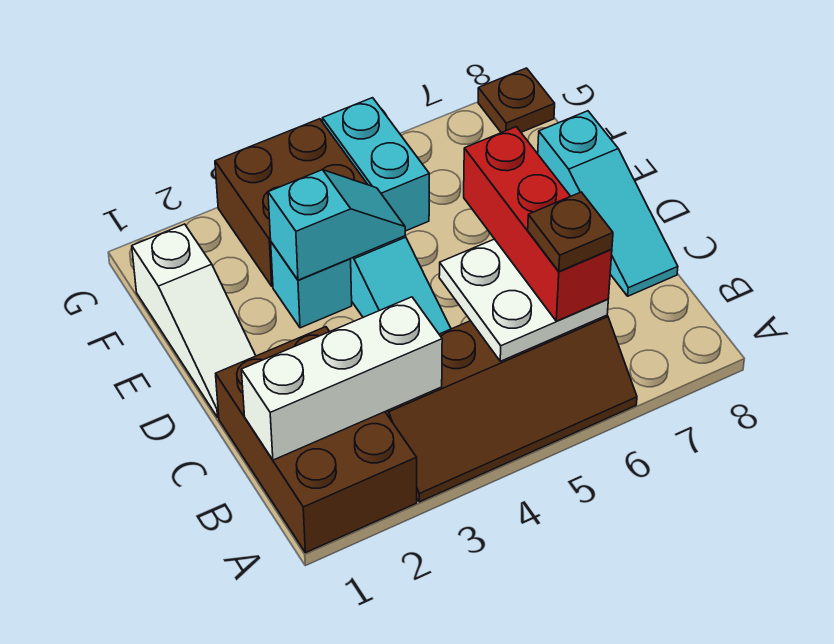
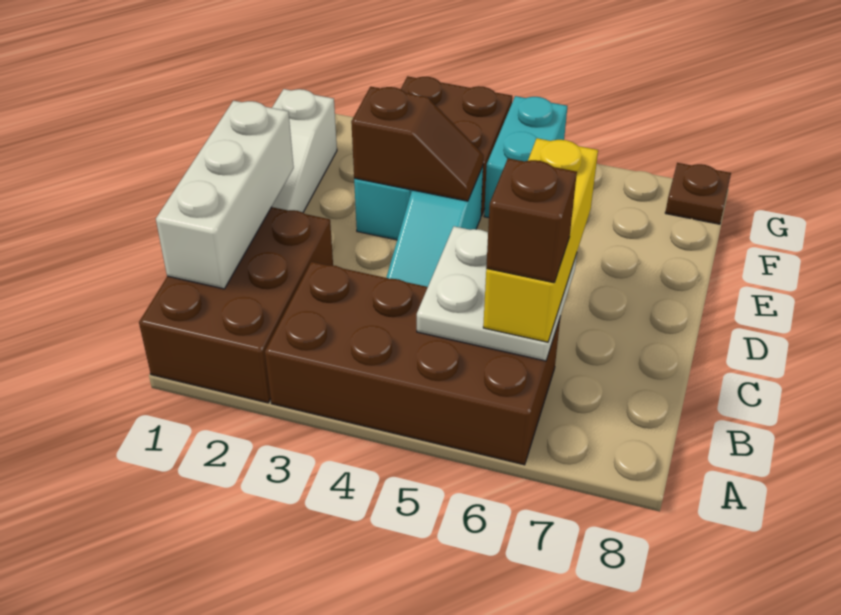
brown slope A3:B6 level 1 top B -> brown brick A3:B6 level 1
white brick B1:B3 level 2 -> white brick B1:D1 level 2
red brick B6:D6 level 3 -> yellow brick B6:D6 level 3
brown plate B6 level 4 -> brown brick B6 level 4
cyan slope C8:E8 level 1 top E -> none
cyan slope E3:E4 level 2 top 3 -> brown slope E3:E4 level 2 top 3

